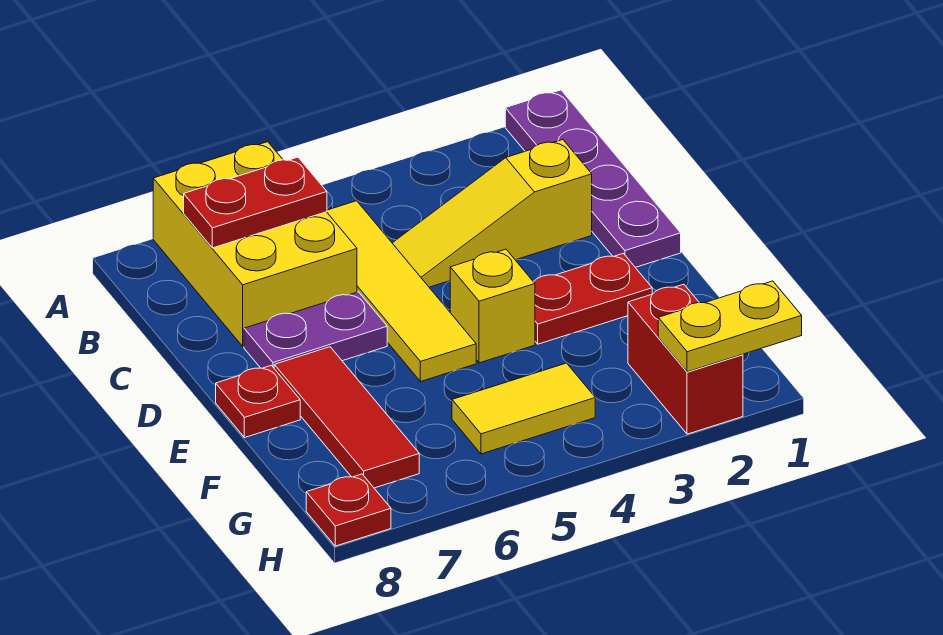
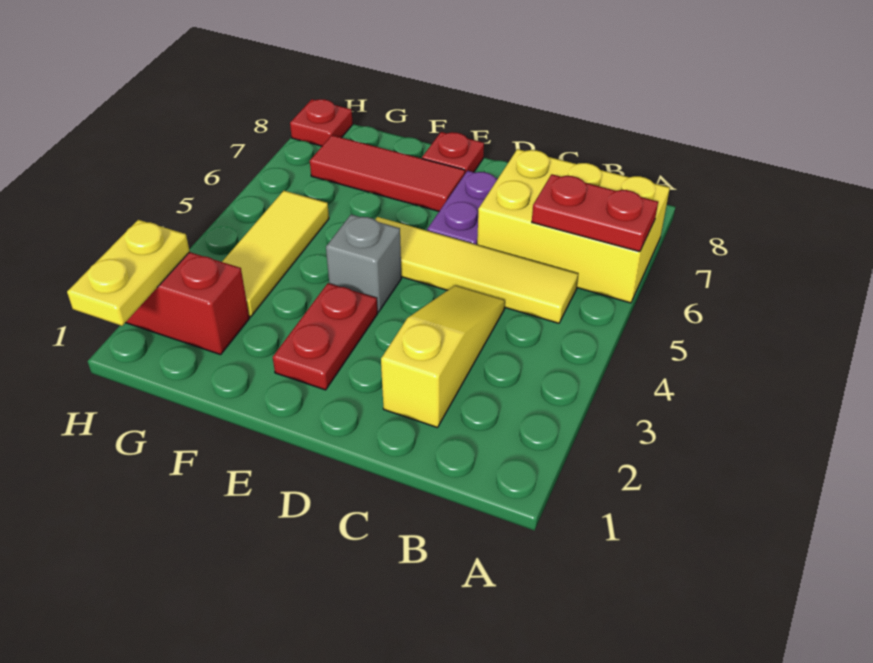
purple plate A1:D1 level 1 -> none
red plate B6:B7 level 2 -> red plate A6:B6 level 2
yellow brick E4 level 1 -> grey brick E4 level 1
yellow tile G4:G5 level 1 -> yellow tile G3:G5 level 1

